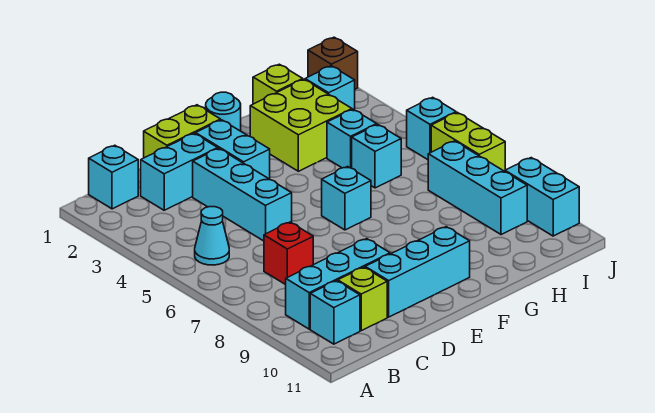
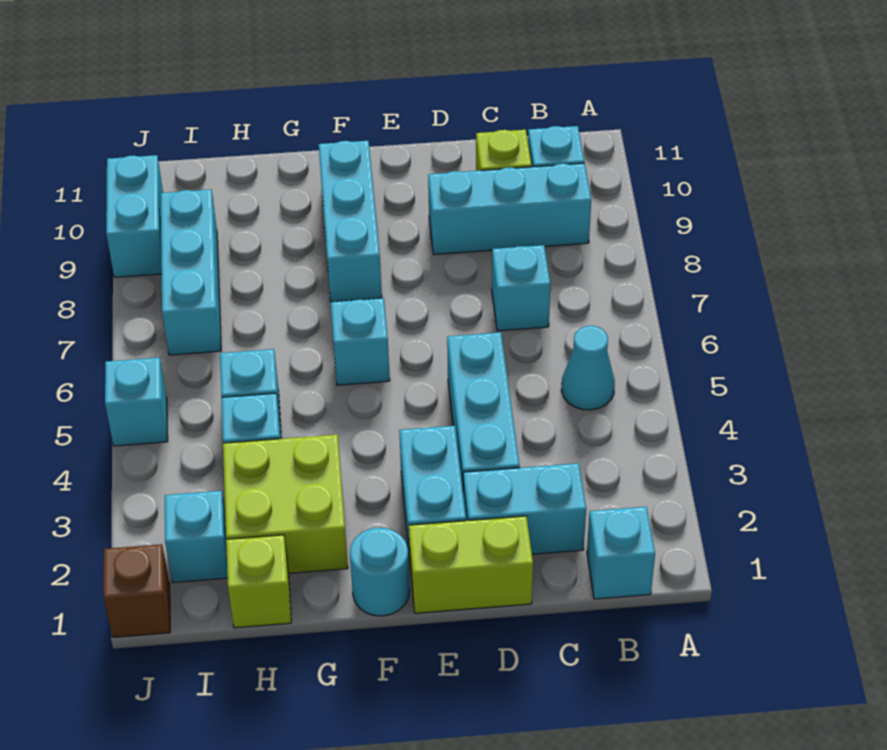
red brick C7 level 1 -> cyan brick C7 level 1
cyan brick D10:F10 level 1 -> cyan brick F8:F10 level 1
lime brick J6:J7 level 1 -> none

